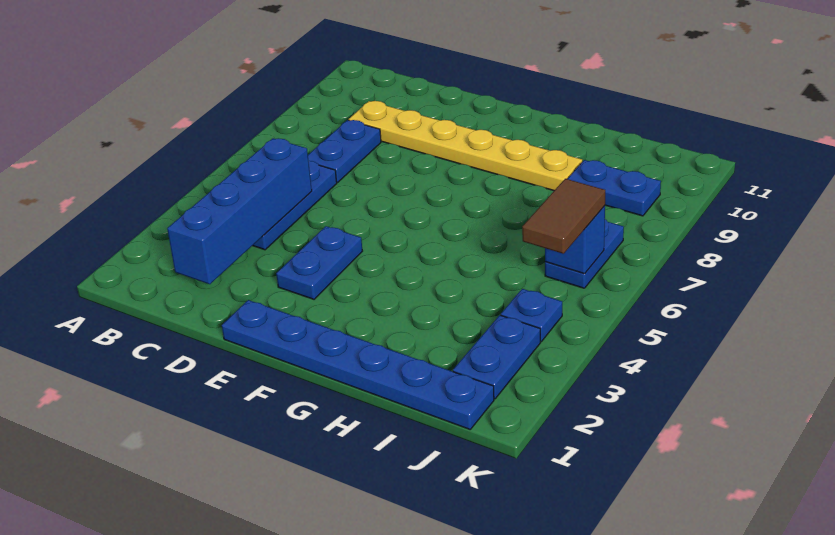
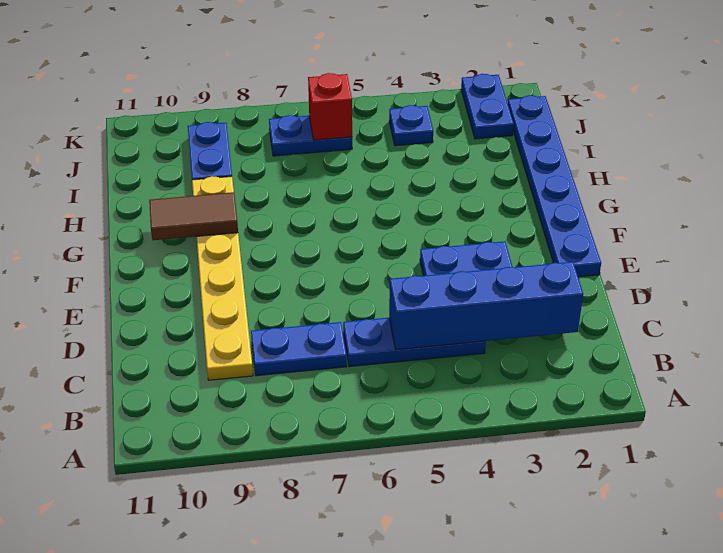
blue plate J2:J3 level 1 -> blue plate J2:K2 level 1
brown tile J5:J6 level 3 -> brown tile G9:G10 level 2
blue brick J6 level 2 -> red brick J6 level 2

